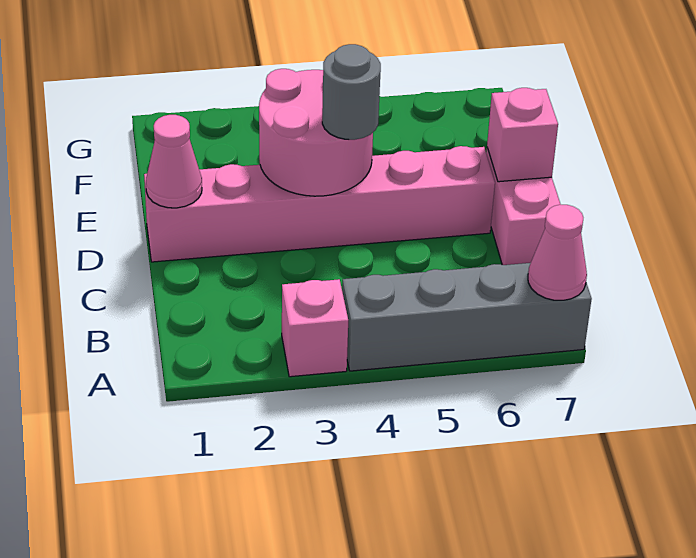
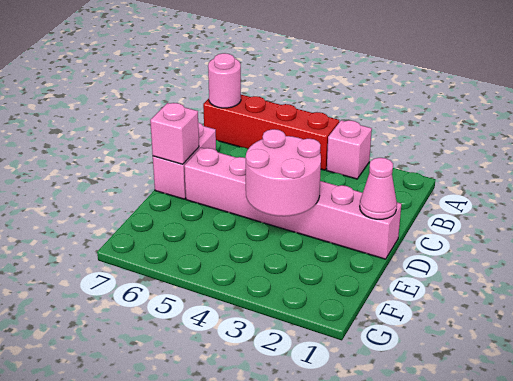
grey brick A4:A7 level 1 -> red brick A4:A7 level 1
pink cone A7 level 2 -> pink round brick A7 level 2
grey round brick D4 level 3 -> none

